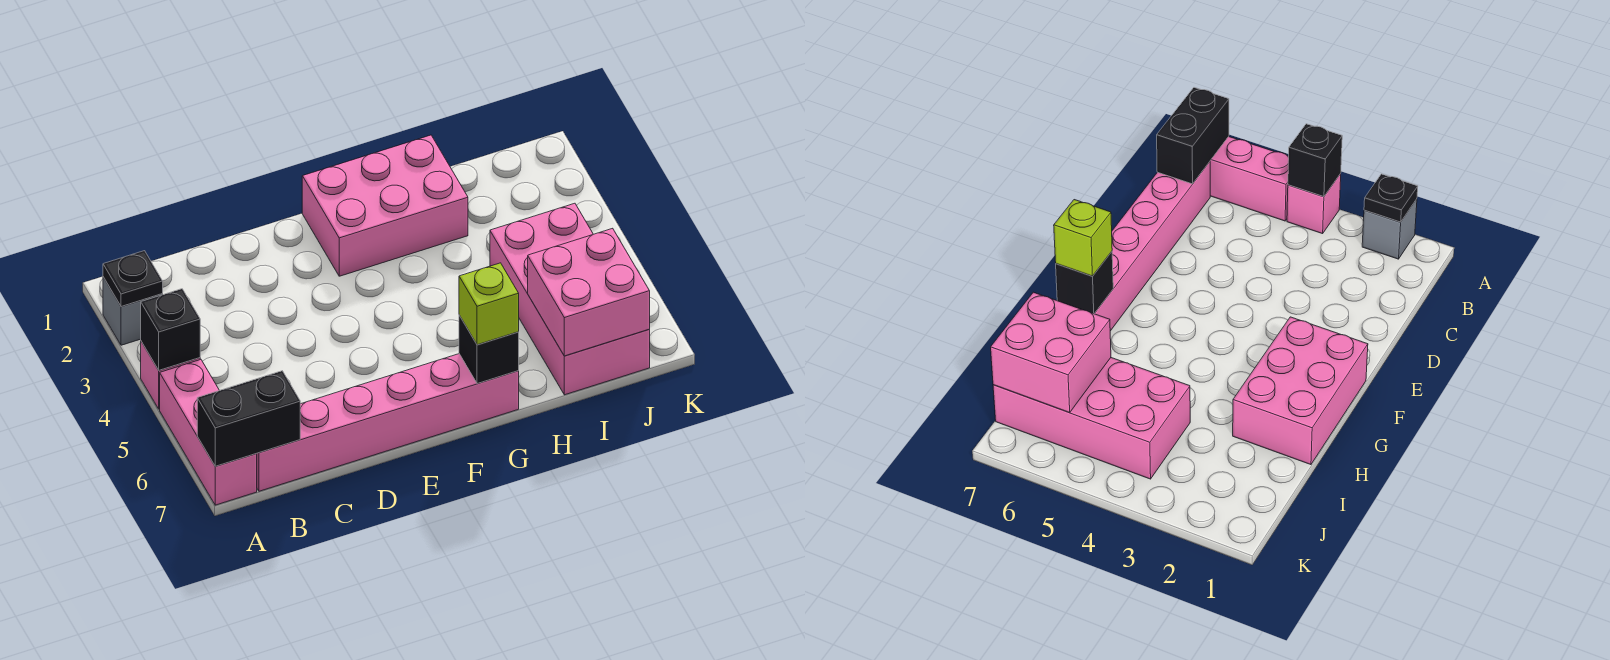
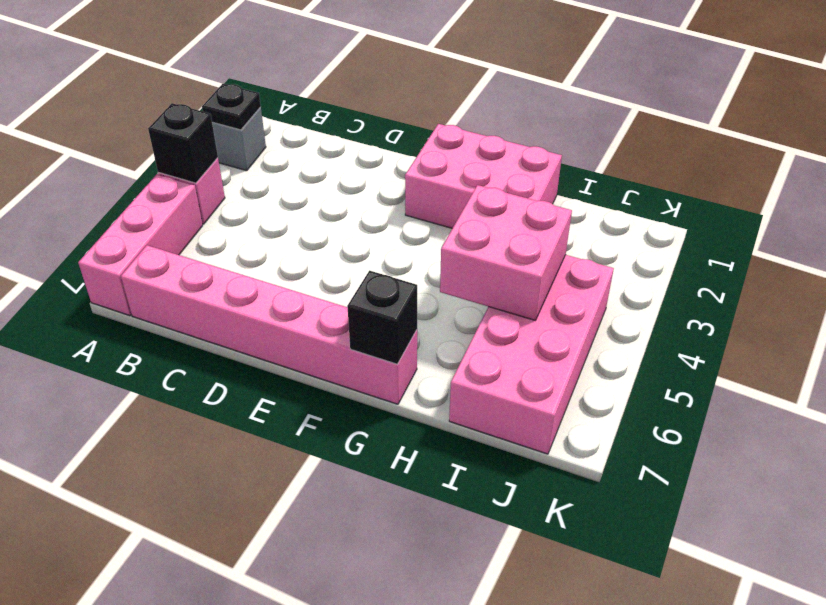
black brick A7:B7 level 2 -> none
lime brick G7 level 3 -> none
pink brick I6:J7 level 2 -> pink brick H4:I5 level 2

